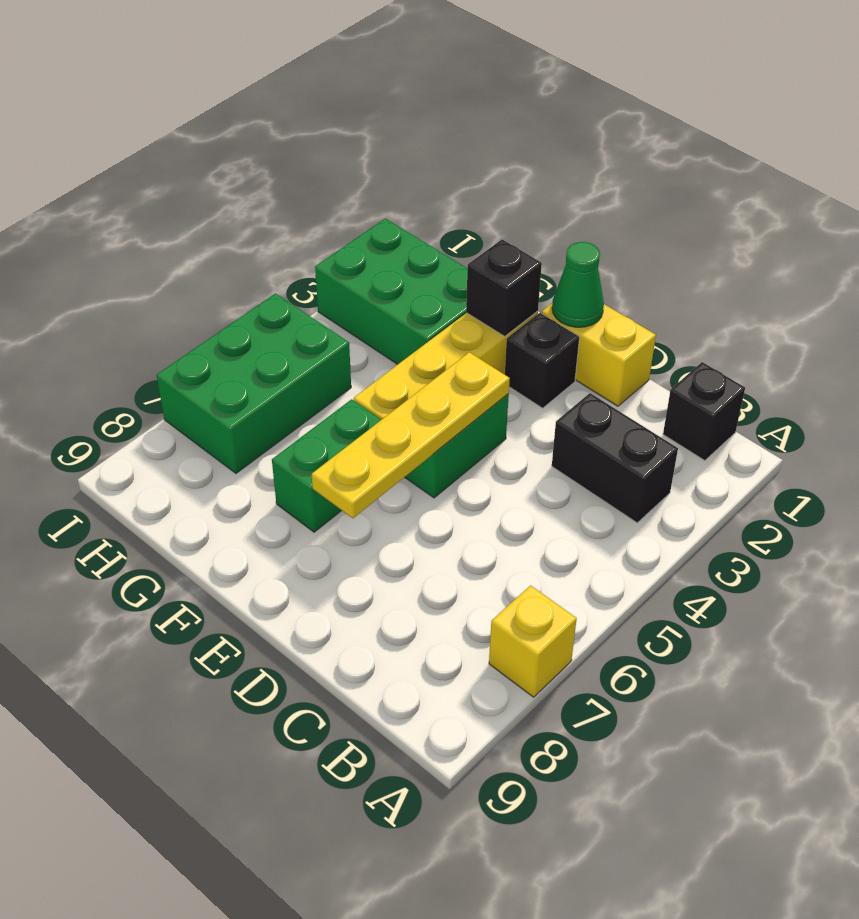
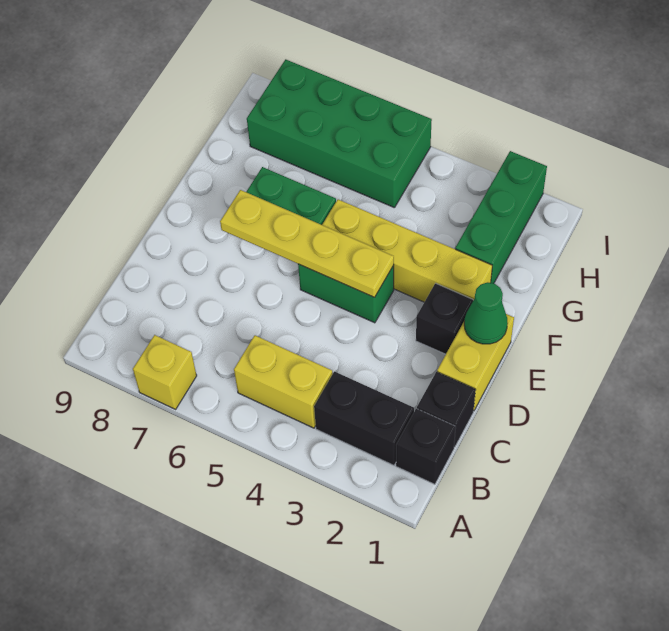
black brick B3:C3 level 1 -> black brick B2:B3 level 1
none -> yellow brick B4:B5 level 1
black brick F2 level 2 -> black brick C1 level 1
green brick G2:I3 level 1 -> green brick G2:I2 level 1
green brick H5:I7 level 1 -> green brick H5:I8 level 1

